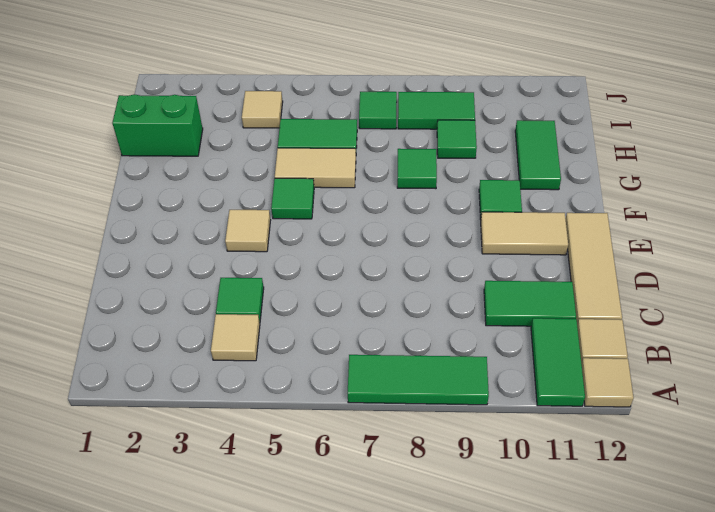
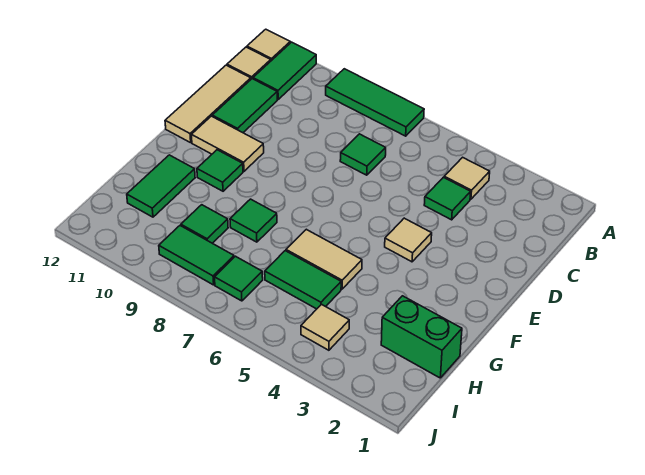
green tile C10:C11 level 1 -> green tile C11:D11 level 1
green tile F5 level 1 -> green tile C7 level 1

